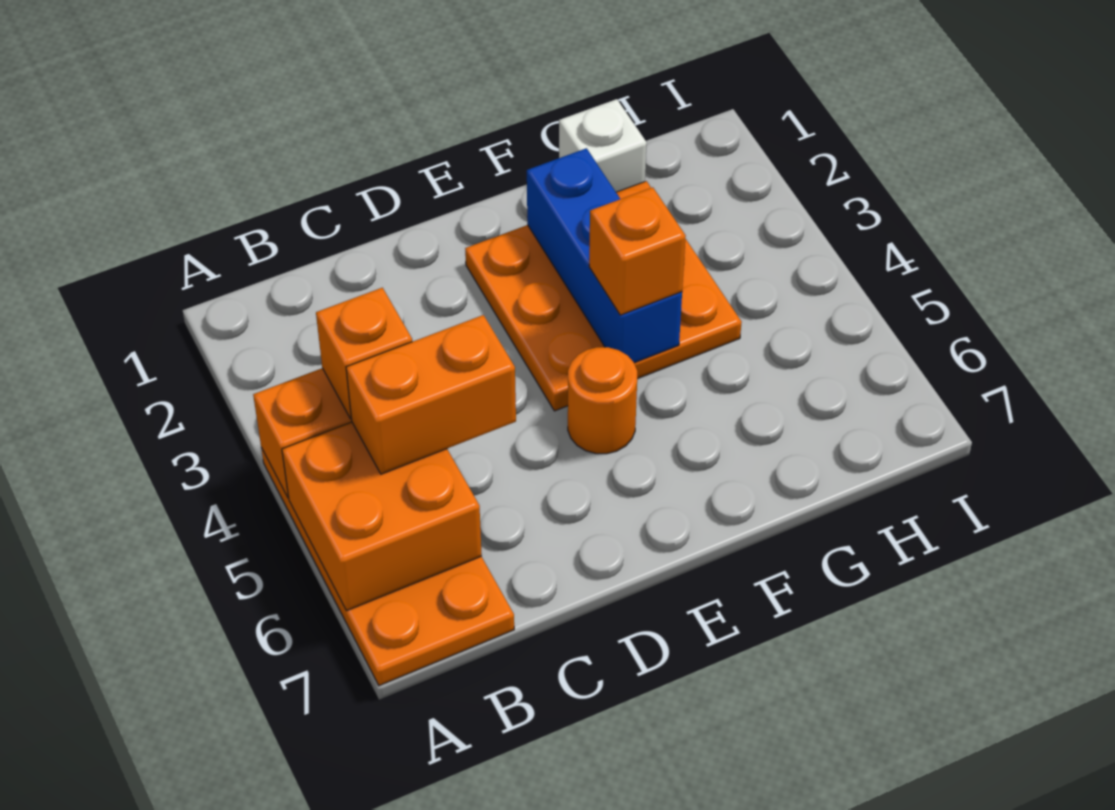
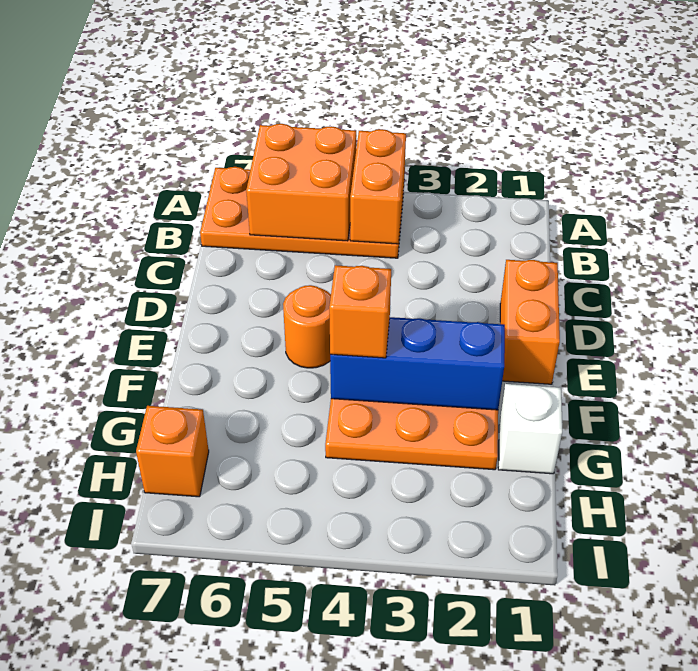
orange brick B4 level 3 -> orange brick H7 level 1
orange brick B5:C5 level 3 -> orange brick D1:E1 level 1

